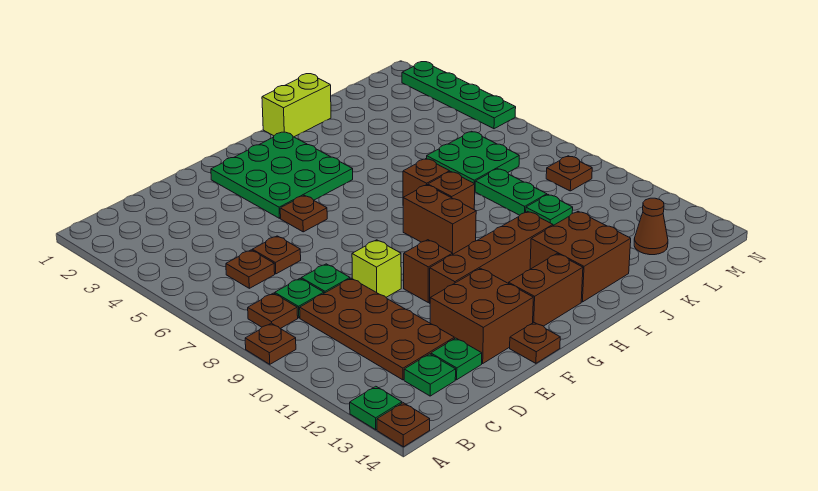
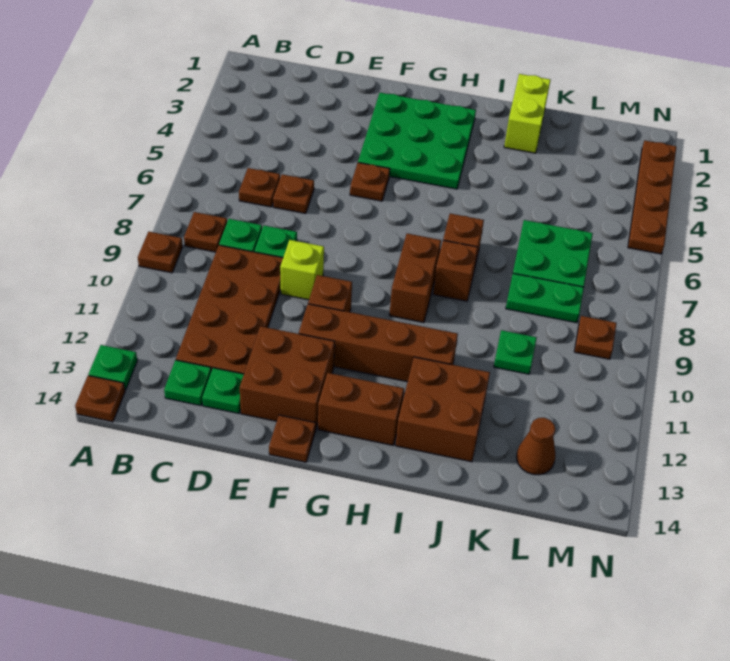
lime brick I1:J1 level 1 -> lime brick J1:J2 level 1
green plate K8:K9 level 1 -> green plate K8:L8 level 1
green plate N2:N5 level 1 -> brown plate N2:N5 level 1

